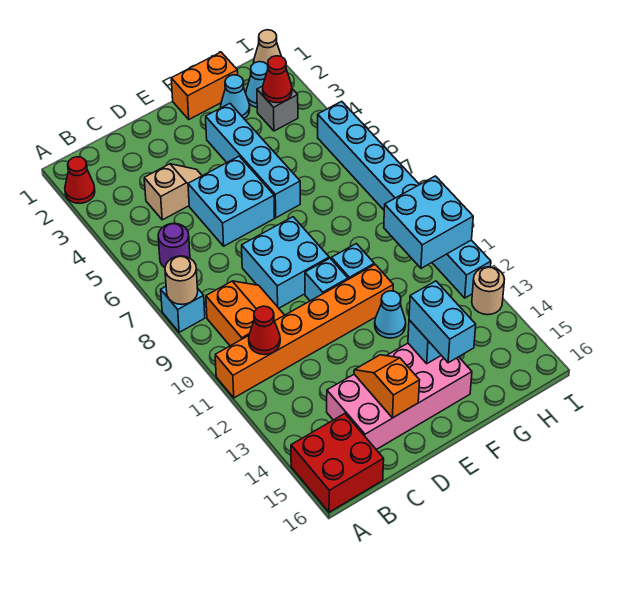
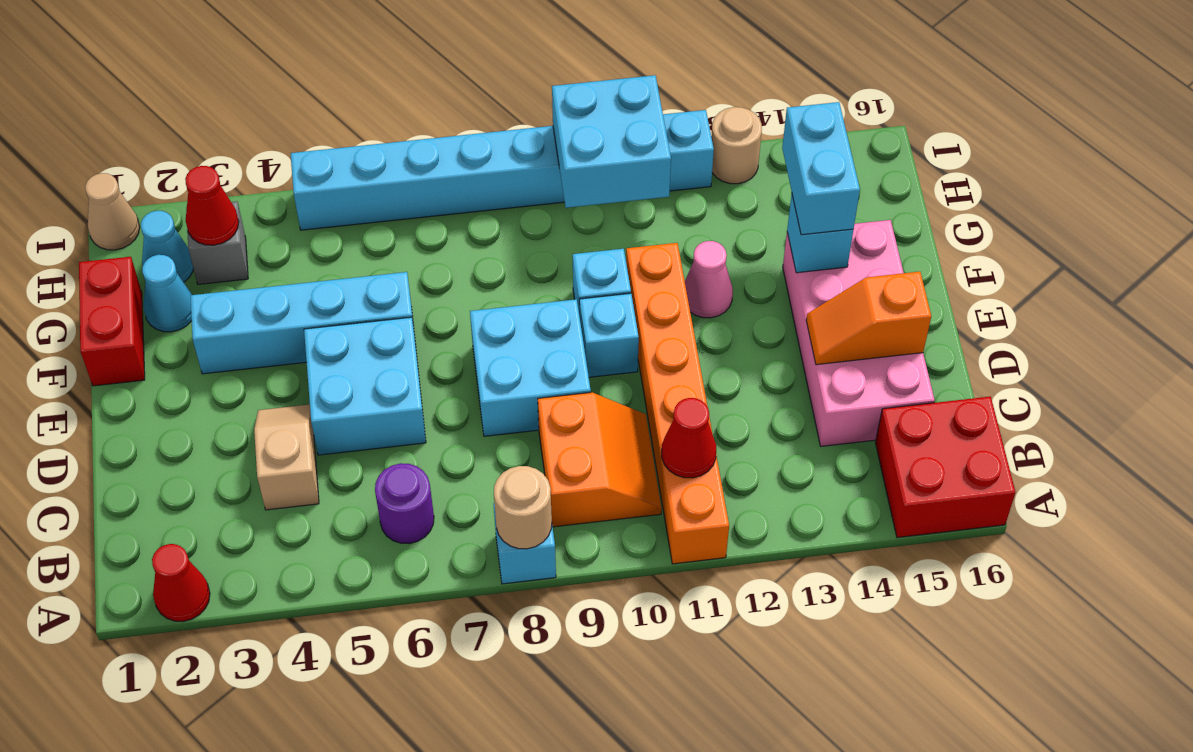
orange slope B9:C10 level 1 top B -> orange slope B9:C10 level 1 top 9
orange brick F1:G1 level 1 -> red brick F1:G1 level 1
cyan cone F12 level 1 -> pink cone F12 level 1
cyan brick F14:F15 level 3 -> cyan brick F14:G14 level 3

